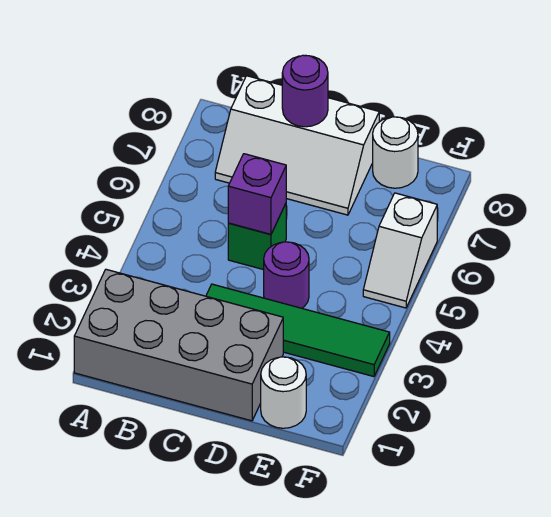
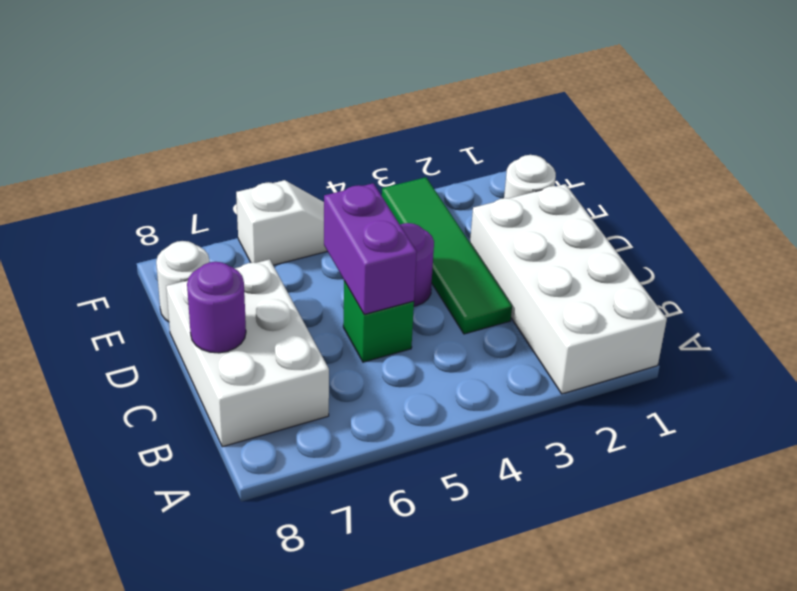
grey brick A1:D2 level 1 -> white brick A1:D2 level 1
white slope B7:D8 level 1 top 8 -> white brick B7:D8 level 1
purple brick C5 level 2 -> purple brick C5:D5 level 2

